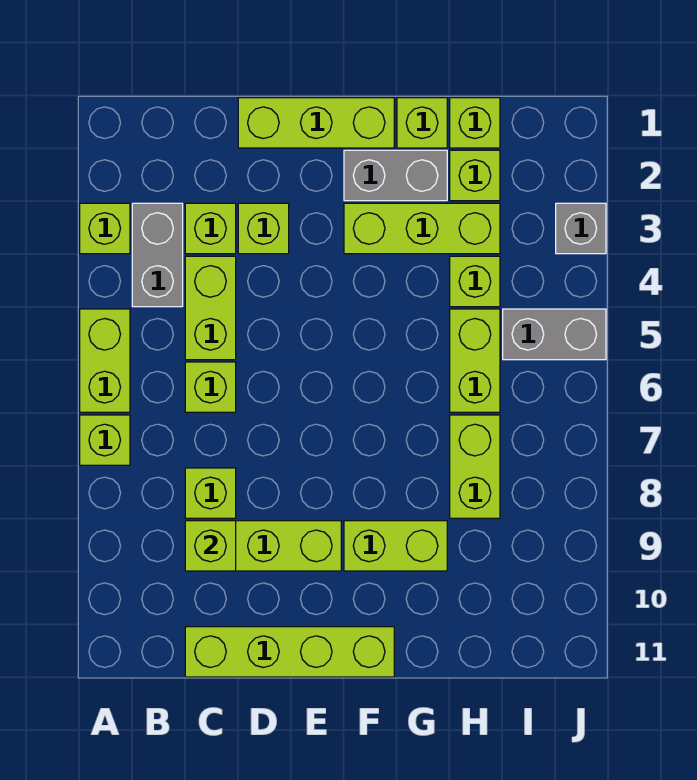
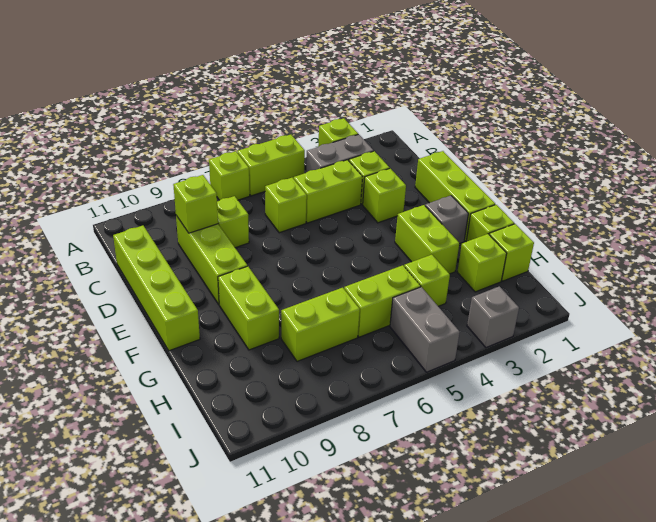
grey brick F2:G2 level 1 -> grey brick F2 level 1
lime brick F3:H3 level 1 -> lime brick F3:G3 level 1

